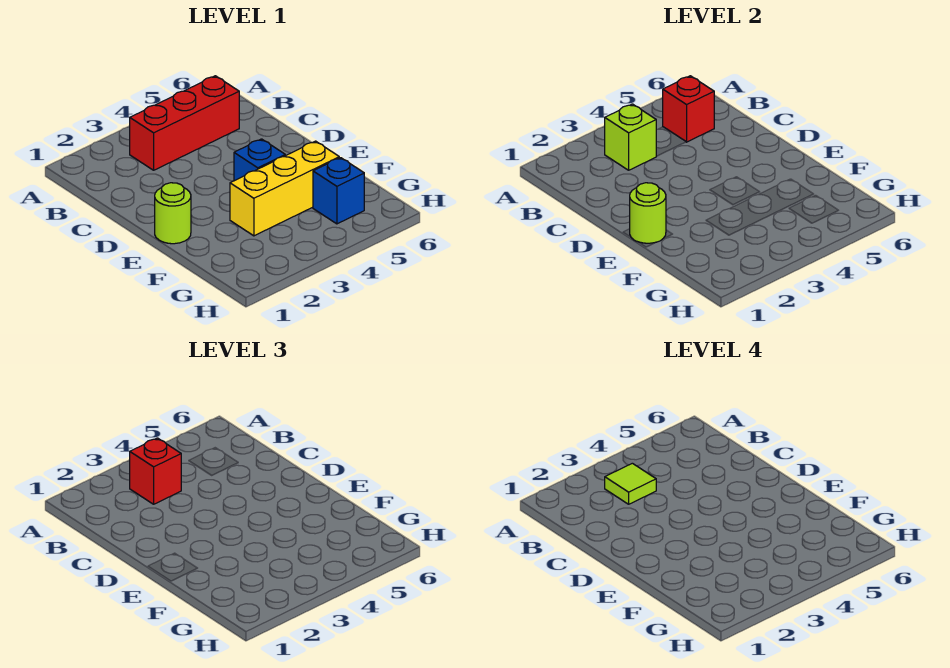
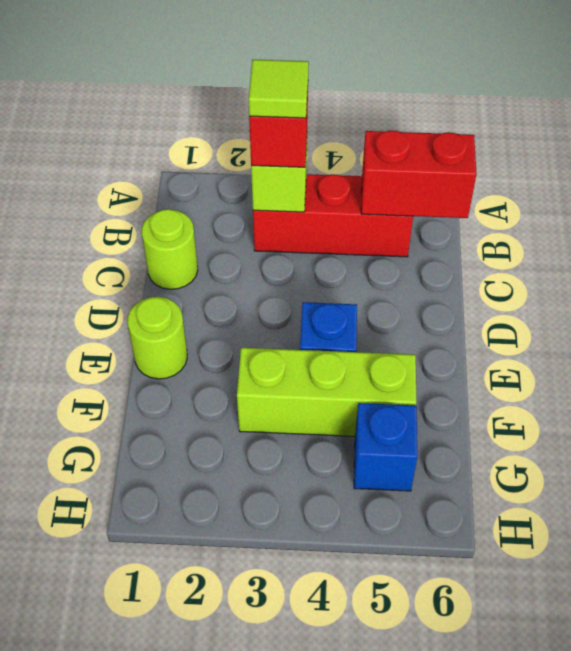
red brick B5 level 2 -> red brick B5:B6 level 2
lime round brick E1 level 2 -> lime round brick C1 level 1
yellow brick F3:F5 level 1 -> lime brick F3:F5 level 1

